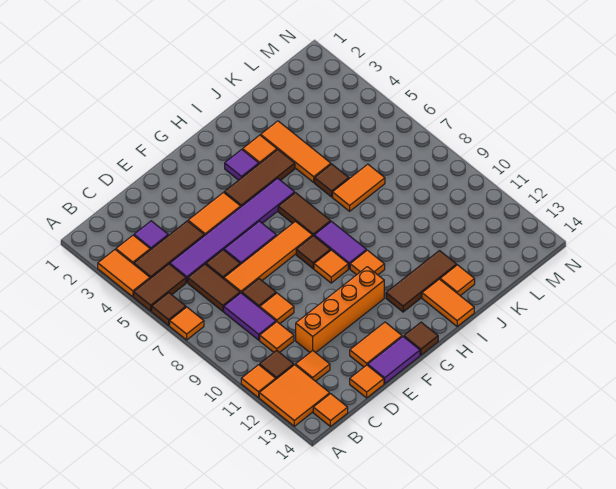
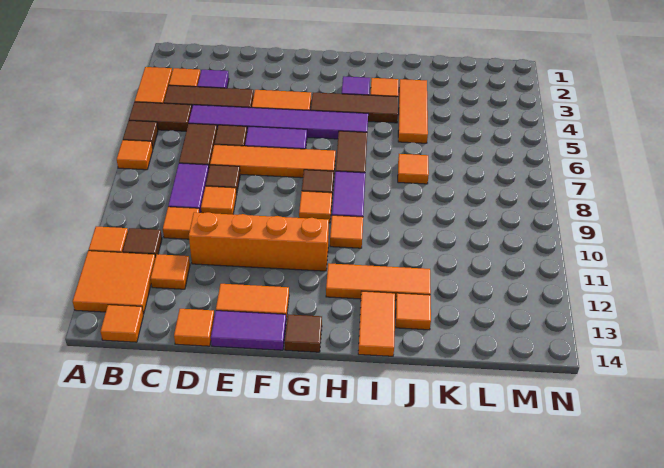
brown tile H12:J12 level 1 -> orange tile H12:J12 level 1
brown tile J6 level 1 -> none
orange tile J7:K7 level 1 -> orange tile J7 level 1

